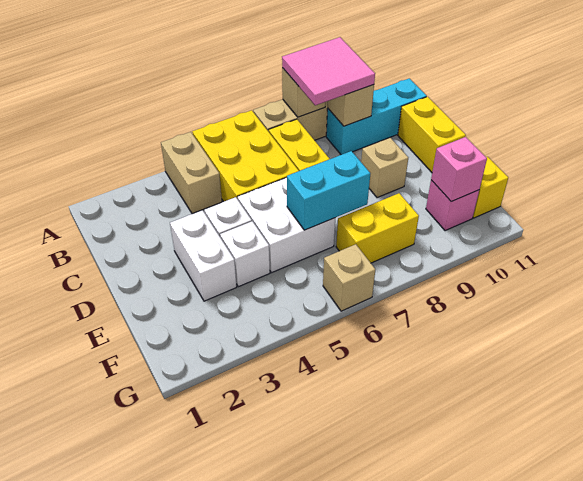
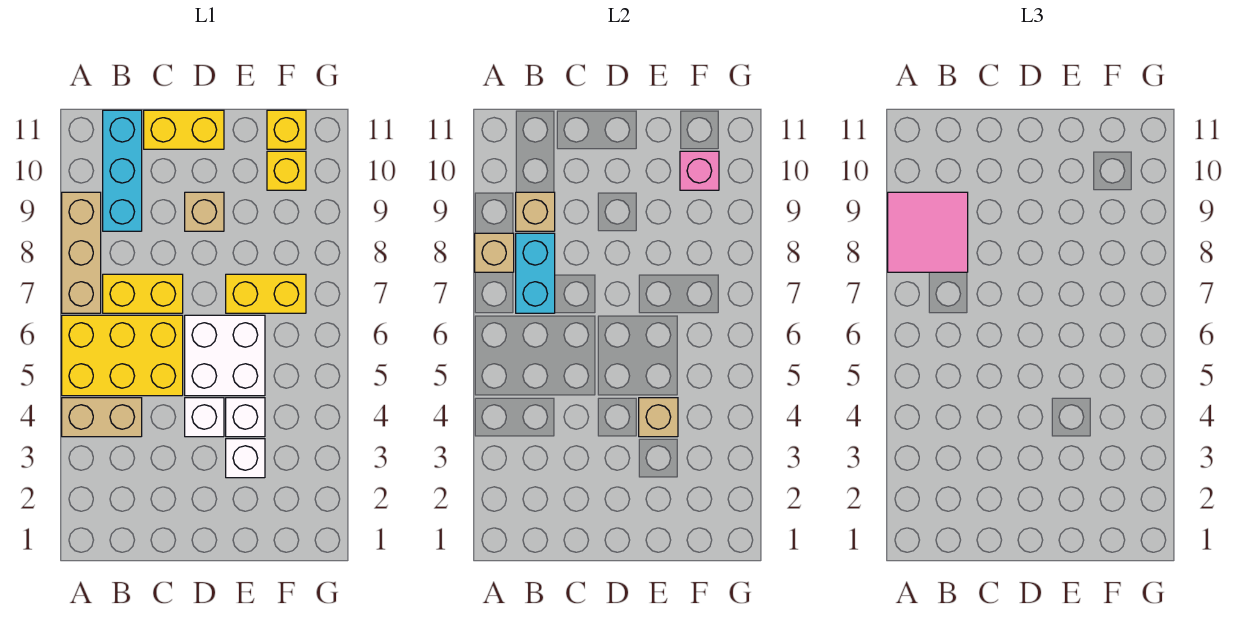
white brick D3:E3 level 1 -> white brick E3 level 1
cyan brick E6:E7 level 2 -> cyan brick B7:B8 level 2
yellow brick F7:F8 level 1 -> yellow brick E7:F7 level 1
pink brick F10 level 1 -> yellow brick F10 level 1
tan brick G6 level 1 -> tan brick E4 level 2

